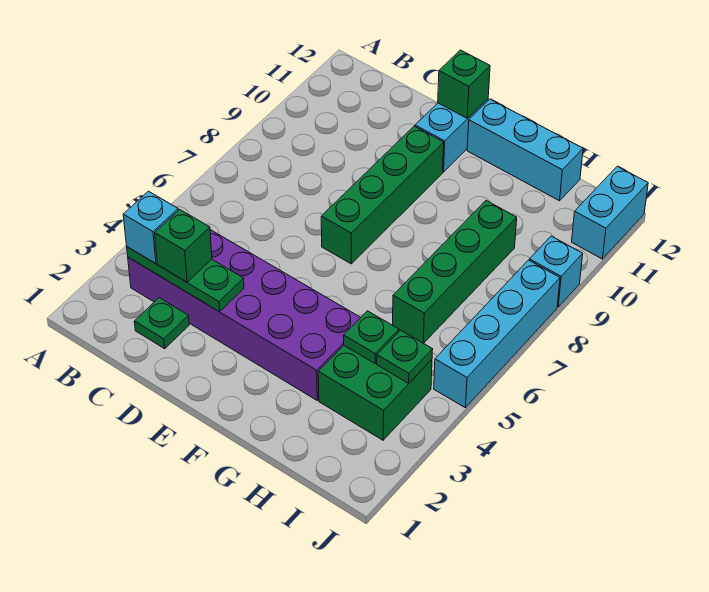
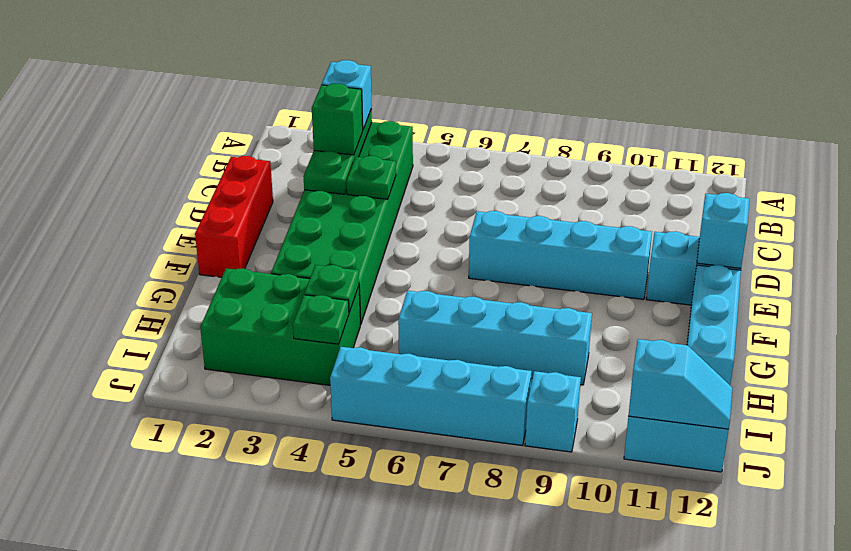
purple brick B3:G4 level 1 -> green brick B3:G4 level 1
green plate C2 level 1 -> green plate D4 level 2
none -> red brick D1:F1 level 1
green brick E7:E10 level 1 -> cyan brick E7:E10 level 1
green brick E12 level 2 -> cyan brick E12 level 2
green brick H3:I4 level 1 -> green brick H2:I4 level 1
green brick H6:H9 level 1 -> cyan brick H6:H9 level 1
none -> cyan slope J11:J12 level 2 top 11

